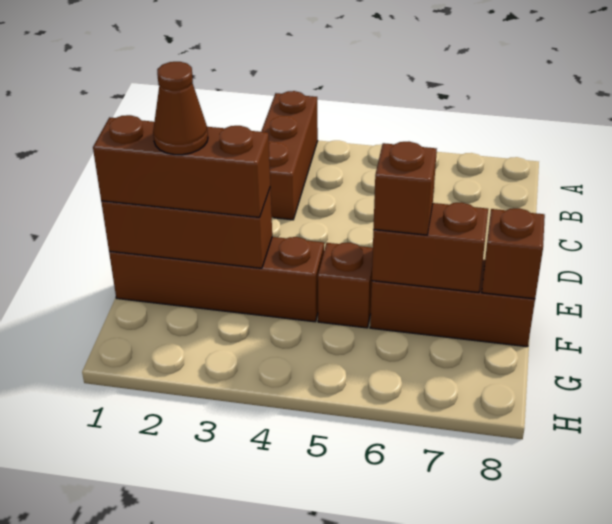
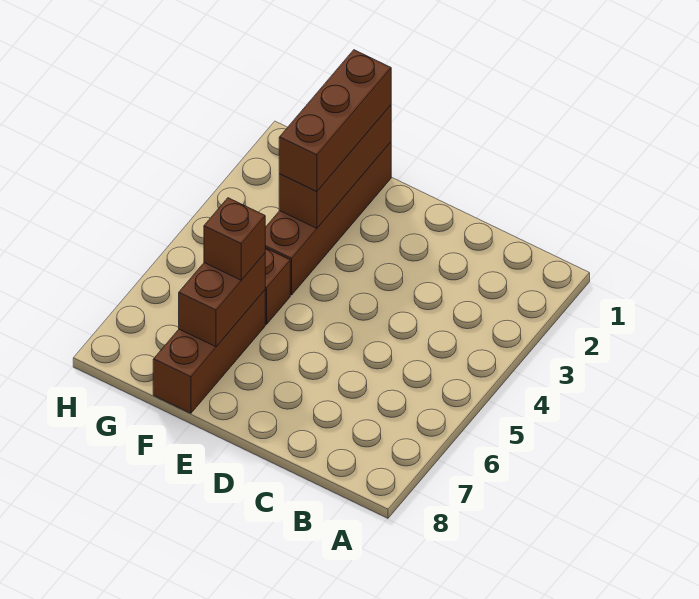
brown brick A3:C3 level 1 -> none
brown cone F2 level 4 -> none
brown brick F8 level 2 -> none

